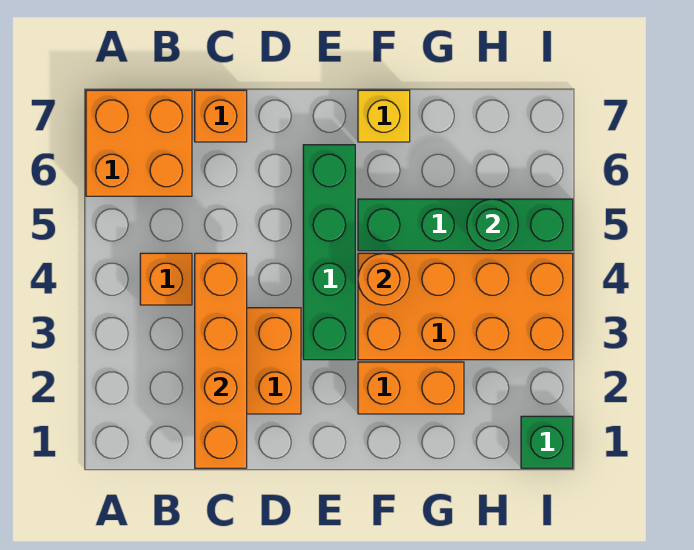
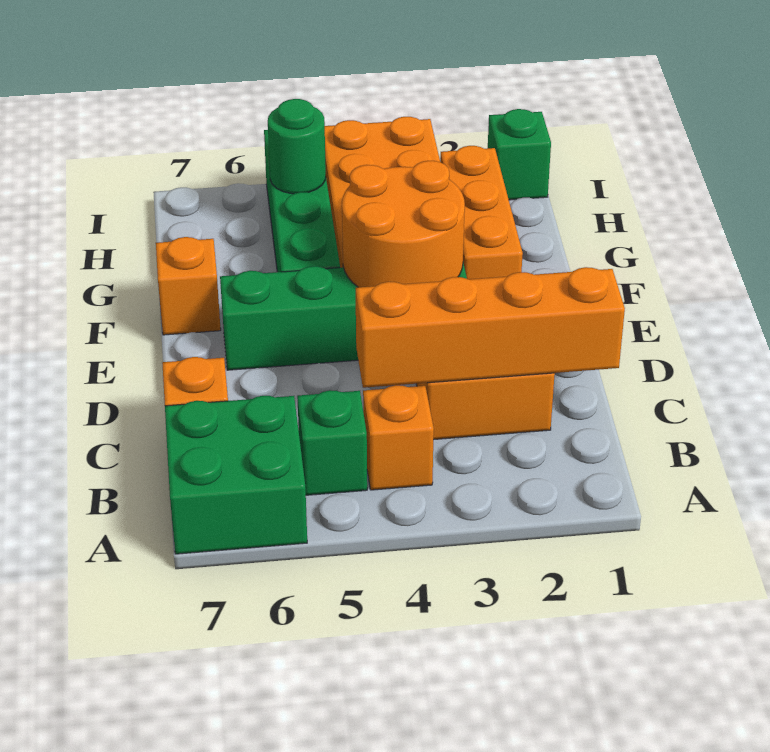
orange brick A6:B7 level 1 -> green brick A6:B7 level 1
none -> green brick B5 level 1
orange brick F2:G2 level 1 -> orange brick F2:H2 level 1
orange round brick F4 level 2 -> orange round brick E3:F4 level 2
yellow brick F7 level 1 -> orange brick F7 level 1

